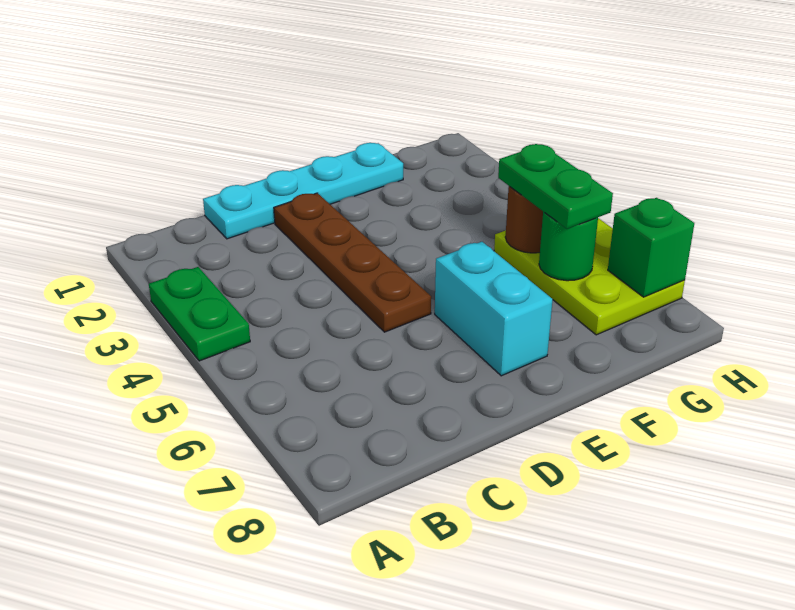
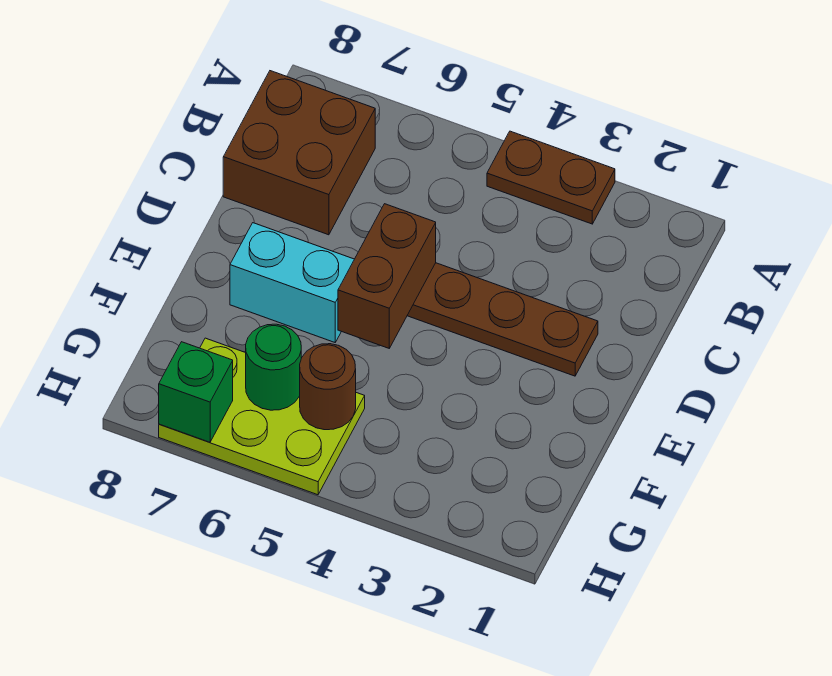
green plate A3:A4 level 1 -> brown plate A3:A4 level 1
none -> brown brick B7:C8 level 1
cyan plate C1:F1 level 1 -> none
none -> brown brick D5:E5 level 2
green plate G5:G6 level 3 -> none

